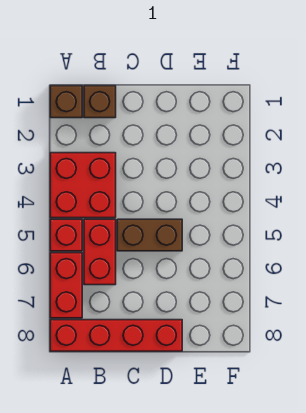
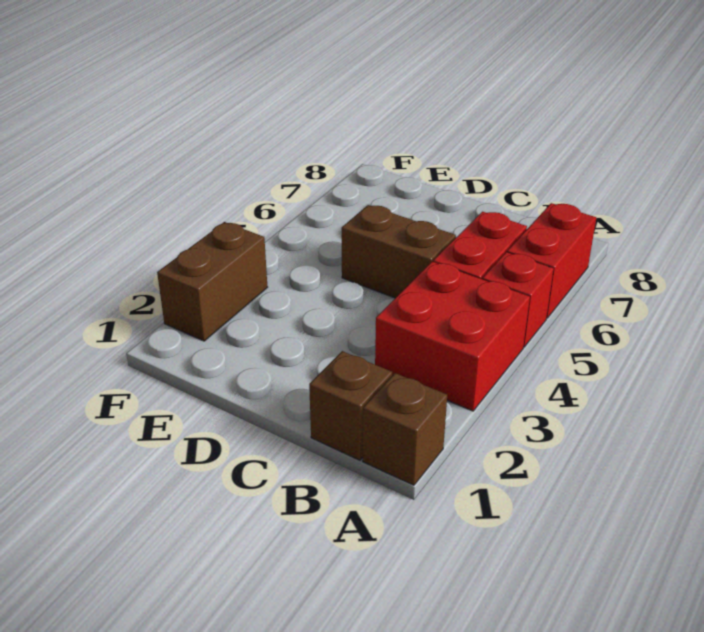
red brick A8:D8 level 1 -> none
none -> brown brick F2:F3 level 1

